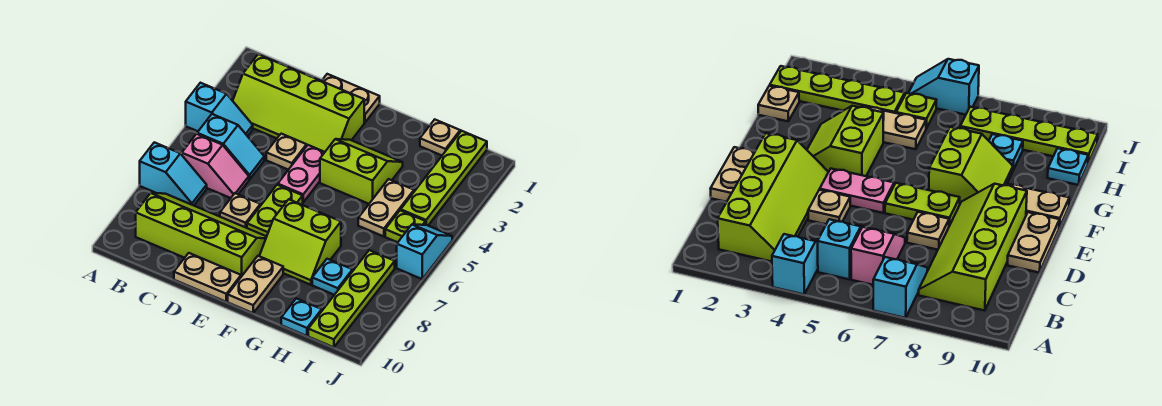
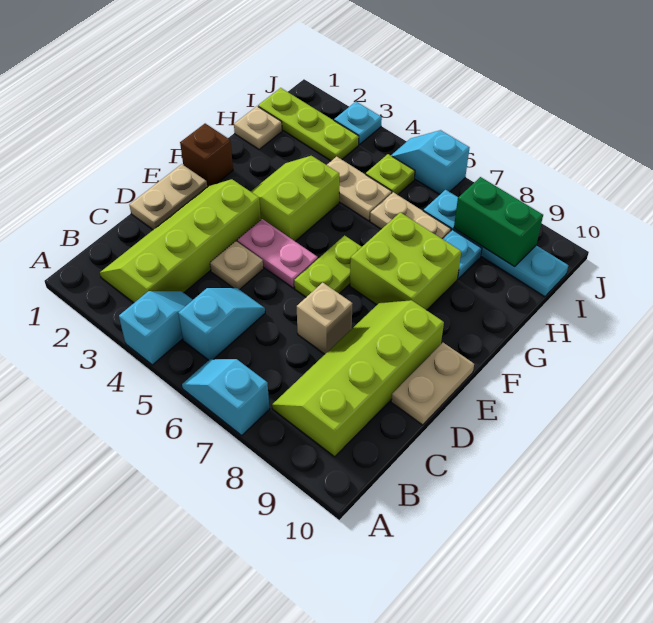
cyan slope A7:B7 level 1 top A -> cyan slope A6:A7 level 1 top 7
lime slope B2:E3 level 1 top 2 -> lime slope B2:E3 level 1 top 3
pink slope B6:C6 level 1 top B -> none
tan plate D7 level 1 -> tan brick D7 level 1
lime plate E6:E7 level 1 -> lime plate E6:F6 level 1
none -> brown brick F1 level 1
lime slope F7:G8 level 1 top 7 -> lime brick F7:G8 level 1
tan plate F9:F10 level 1 -> tan plate H6:H7 level 1
cyan plate H10 level 1 -> cyan plate J3 level 1
lime plate I1:I4 level 1 -> lime plate I1:I3 level 1
lime plate I7:I10 level 1 -> cyan plate I7:I10 level 1
none -> green brick I8:I9 level 2

